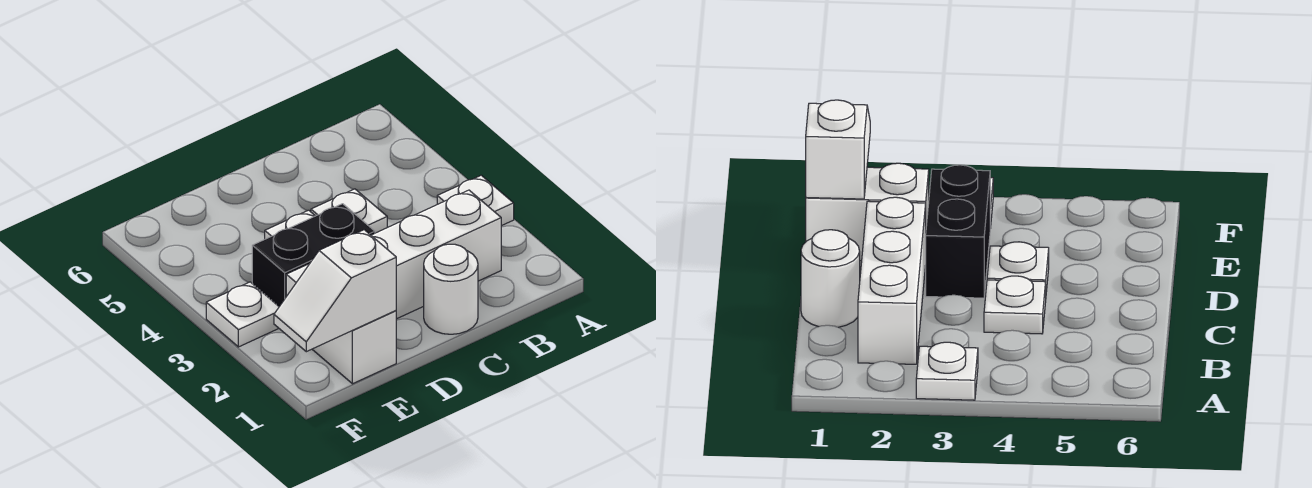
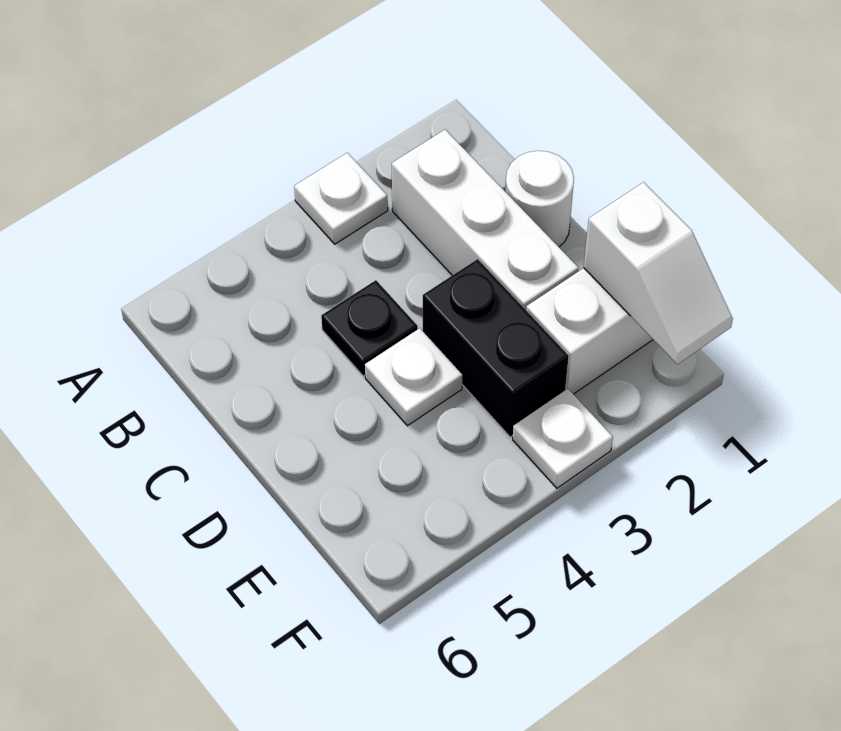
white plate C4 level 1 -> black plate C4 level 1

